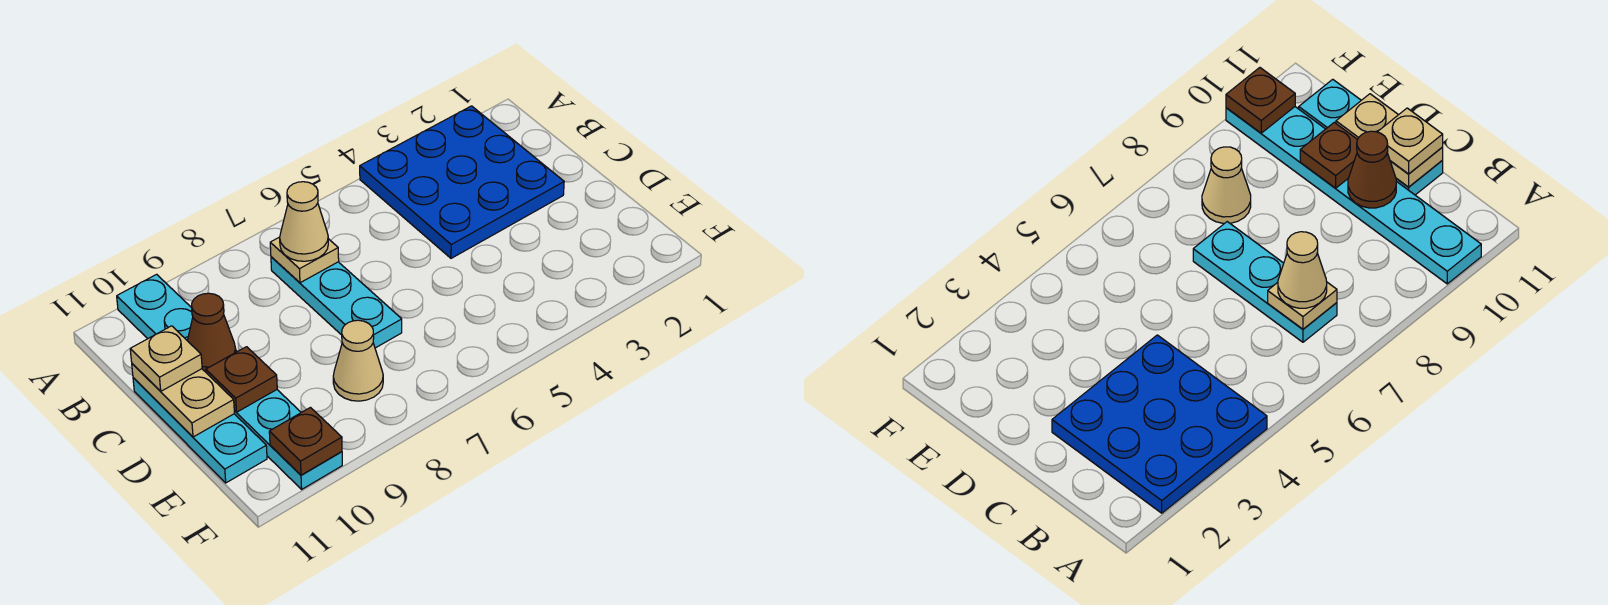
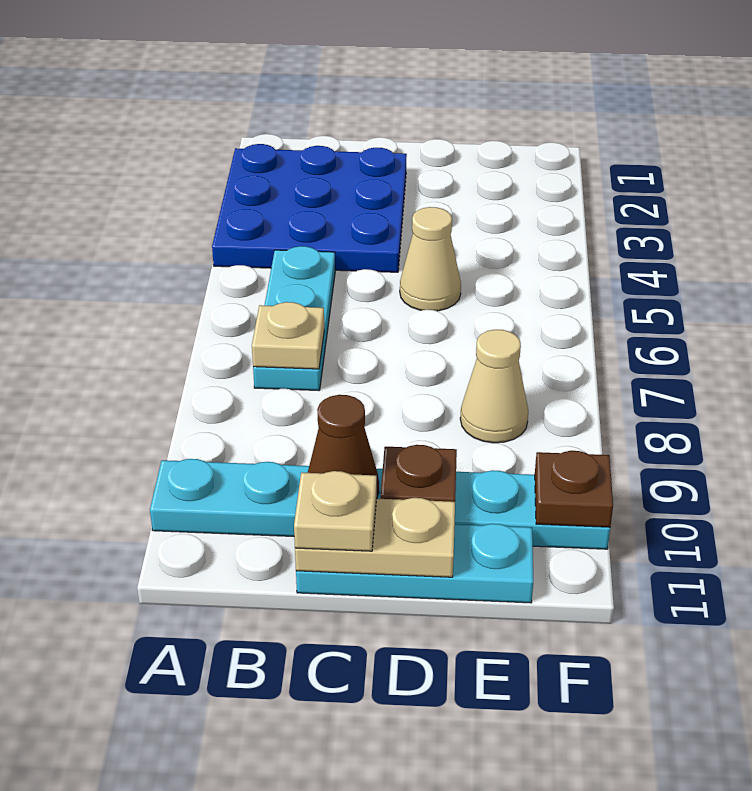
cyan plate B7:D7 level 1 -> cyan plate B5:B7 level 1
tan cone B7 level 3 -> tan cone D5 level 1

